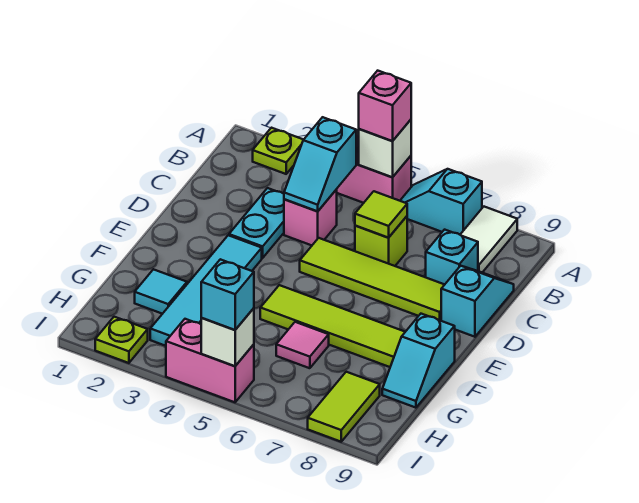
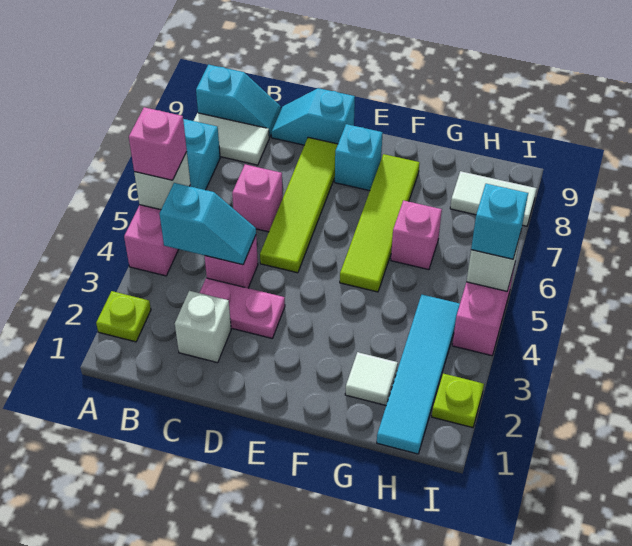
none -> white brick C2 level 1
cyan plate C3:D3 level 1 -> pink plate C3:D3 level 1
lime brick C6 level 1 -> pink brick C6 level 1
lime tile C6 level 2 -> none
cyan brick C8 level 1 -> cyan brick E8 level 1
cyan tile E3:H3 level 1 -> cyan tile H1:H4 level 1
cyan slope F9:G9 level 1 top F -> cyan slope A9:B9 level 1 top A
cyan tile G2 level 1 -> white tile G2 level 1
pink tile G6 level 1 -> pink brick G6 level 1
lime tile H8:I8 level 1 -> white tile H8:I8 level 1

